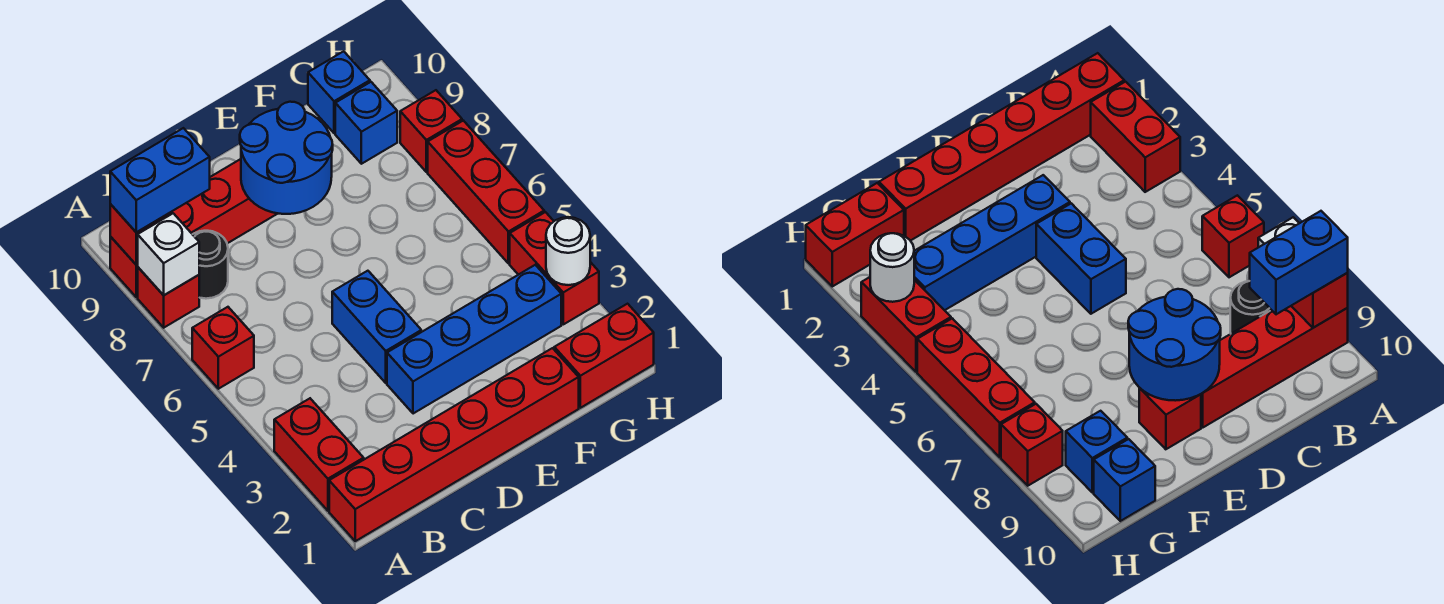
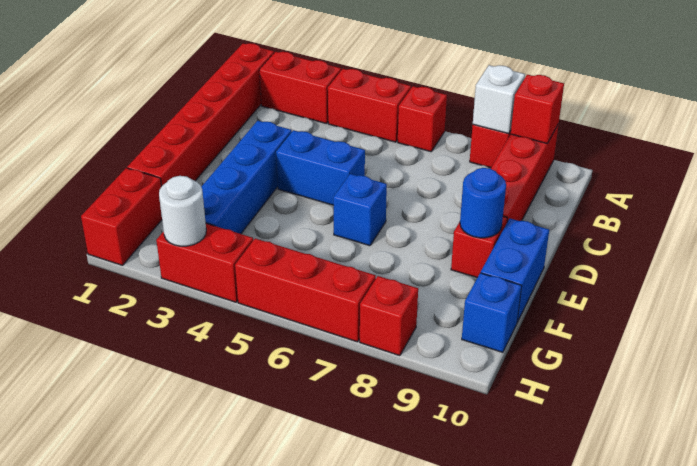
none -> red brick A4:A5 level 1
blue brick A9:B9 level 3 -> blue brick E10:F10 level 1
black round brick B8 level 1 -> none
blue round brick D8:E9 level 2 -> blue round brick E9 level 2
blue brick G9 level 1 -> blue brick E6 level 1

